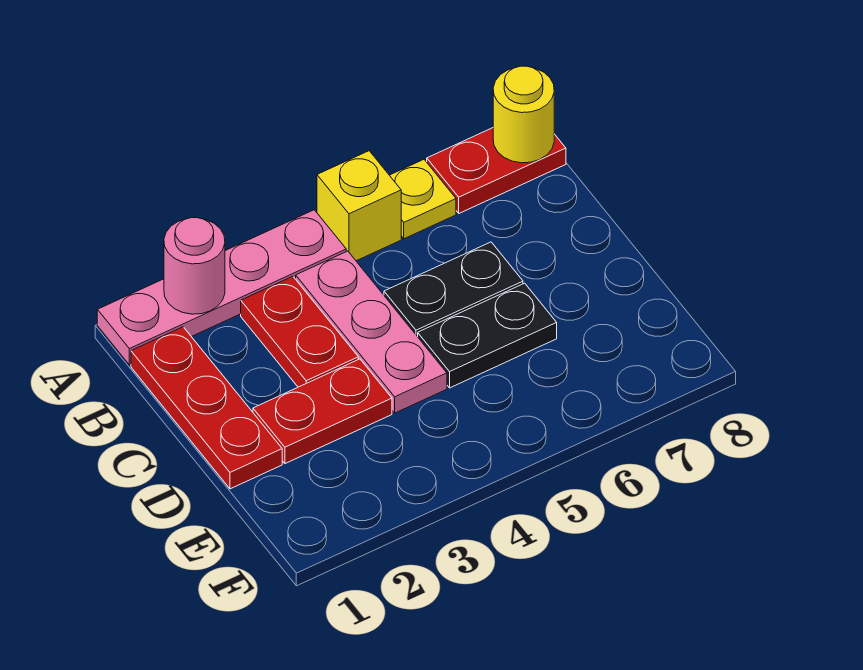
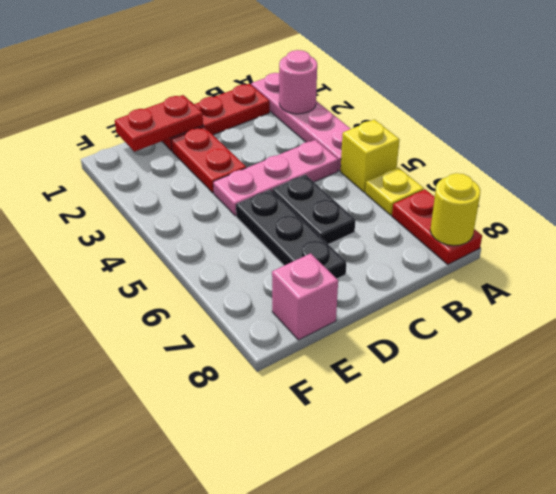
red plate B3:C3 level 1 -> red plate D1:E1 level 2
black plate D5:D6 level 1 -> black plate D5:D7 level 1
none -> pink brick E8 level 1

